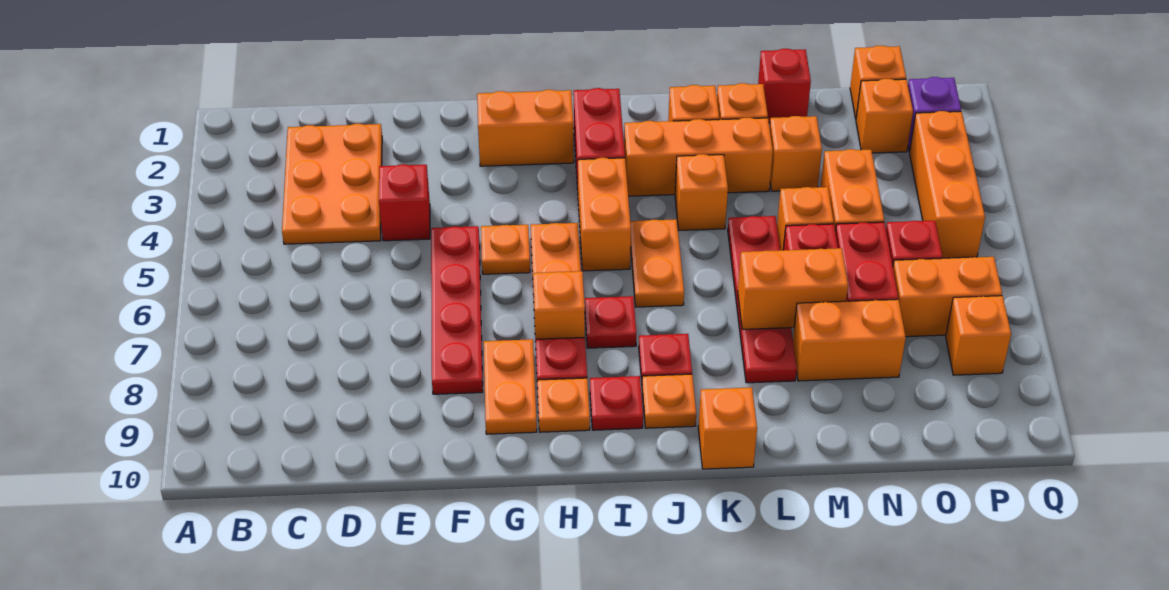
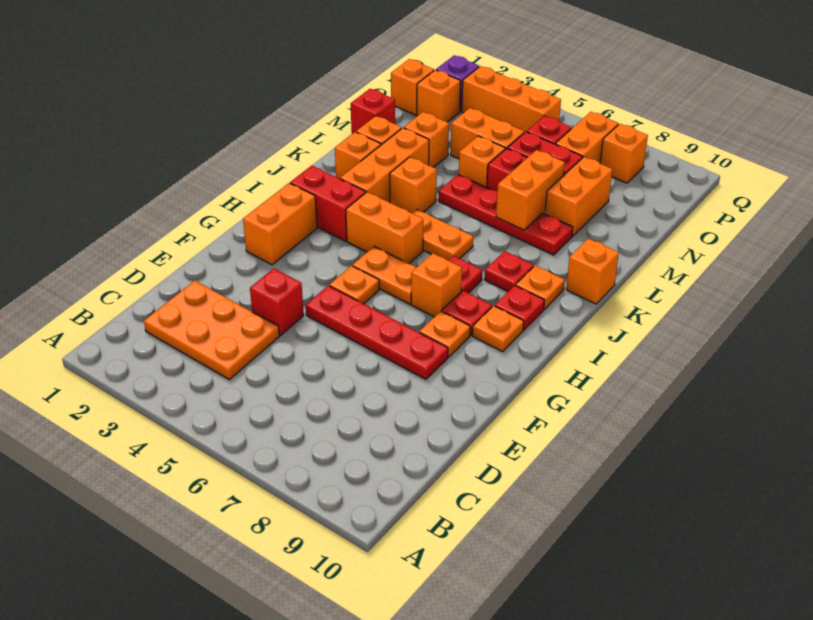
orange plate G8:G9 level 1 -> orange plate G8 level 1

